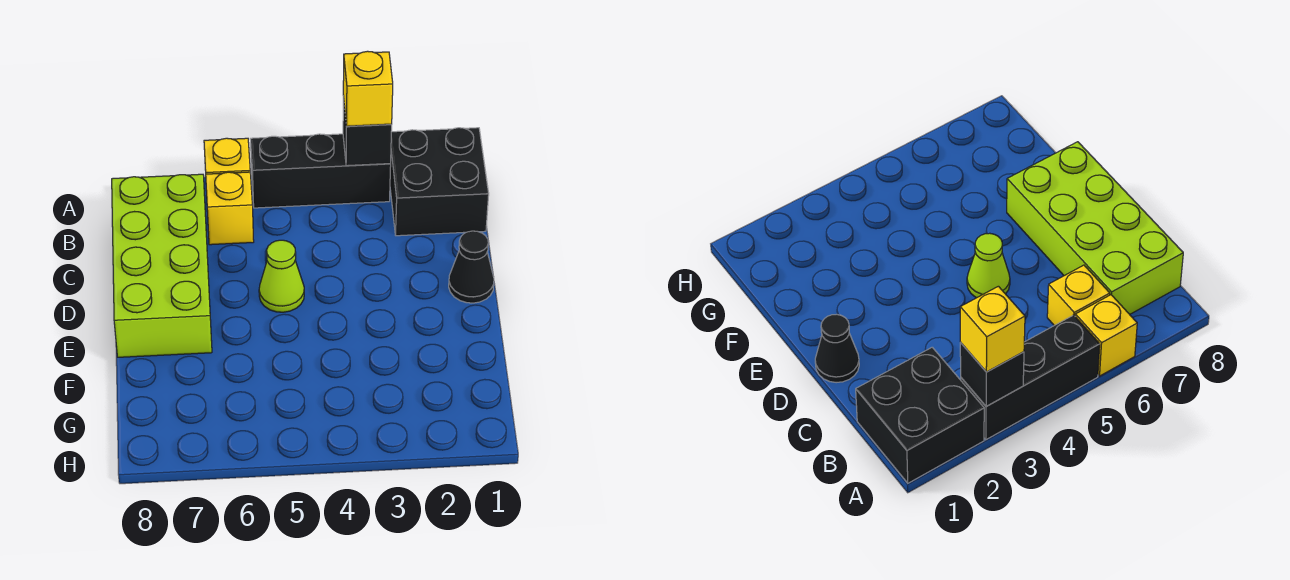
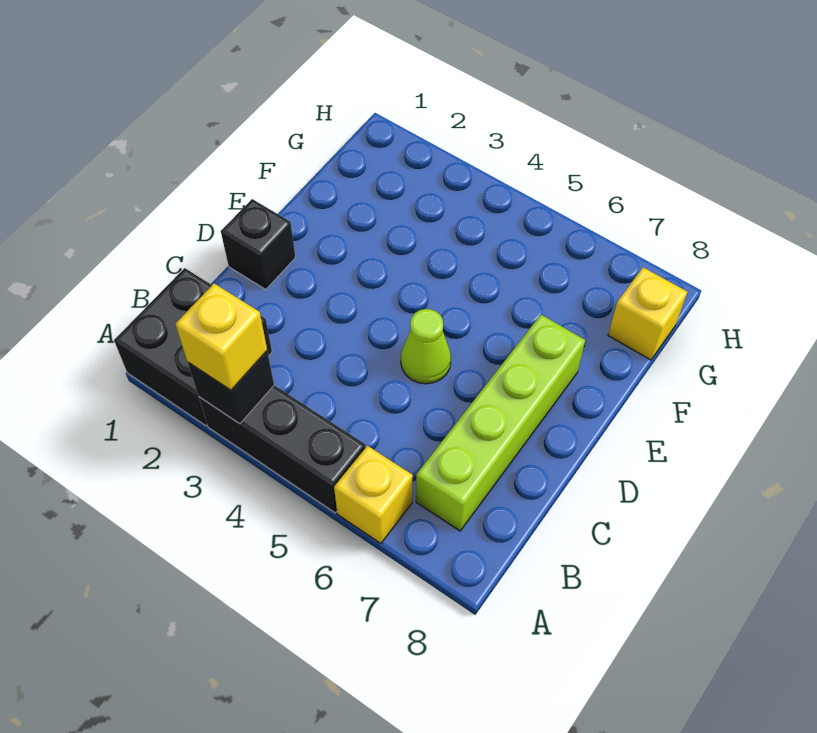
yellow brick B6 level 1 -> yellow brick G8 level 1
lime brick B7:E8 level 1 -> lime brick B7:E7 level 1
black cone D1 level 1 -> black brick D1 level 1

